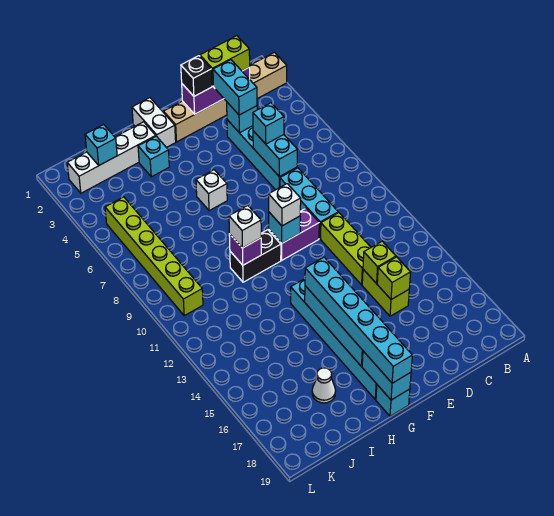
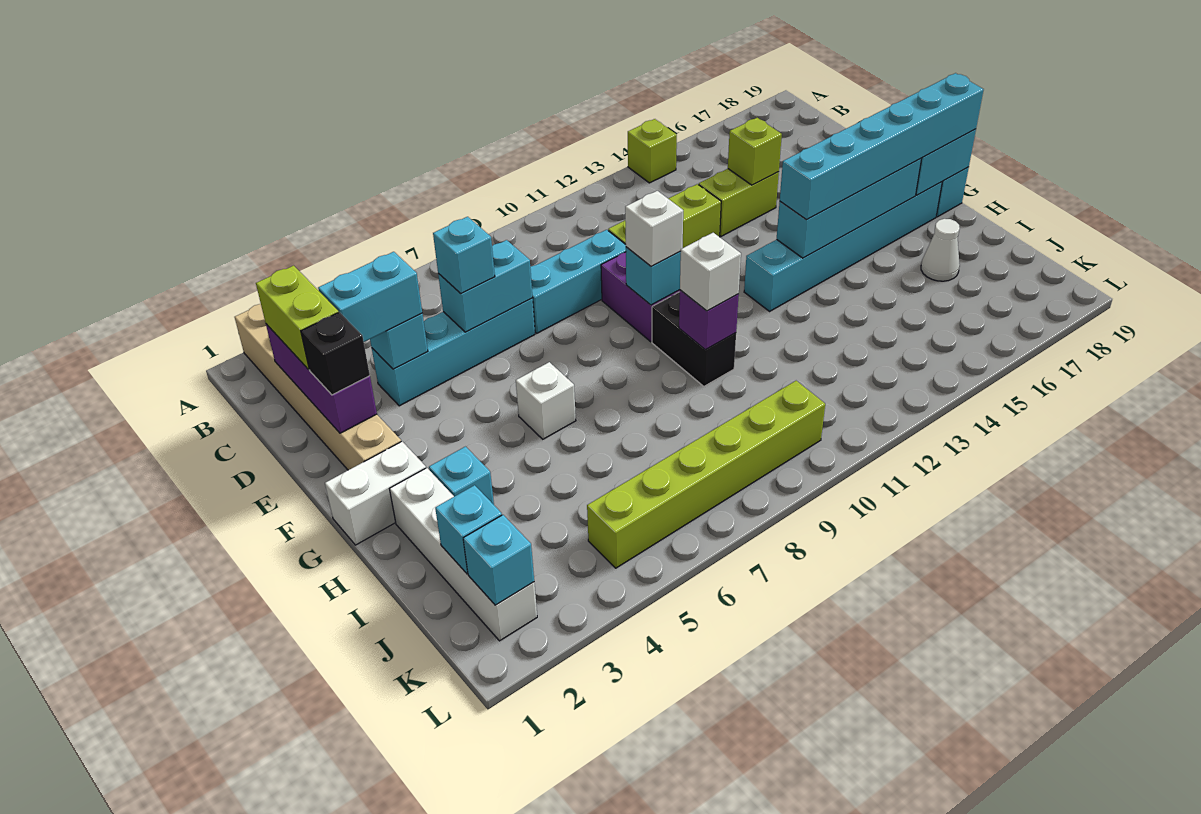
lime brick D14 level 2 -> lime brick A14 level 1
none -> cyan brick K2 level 2

